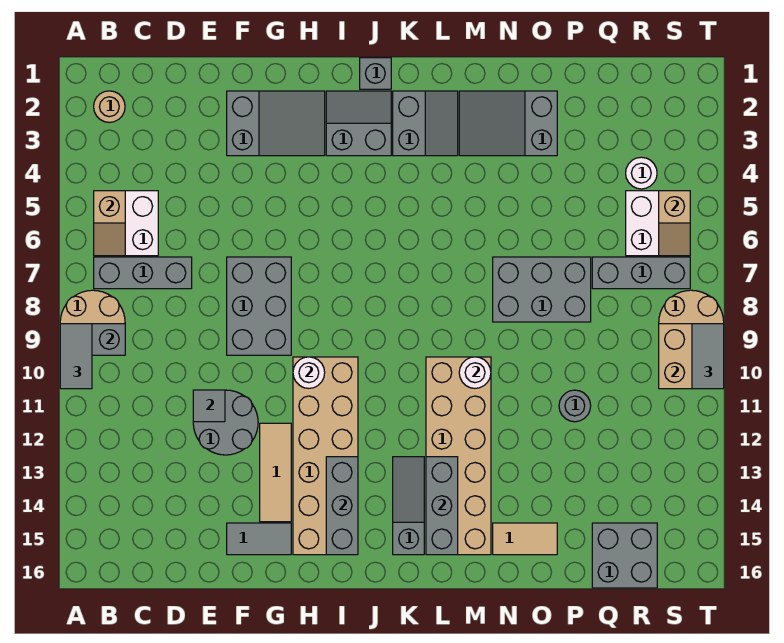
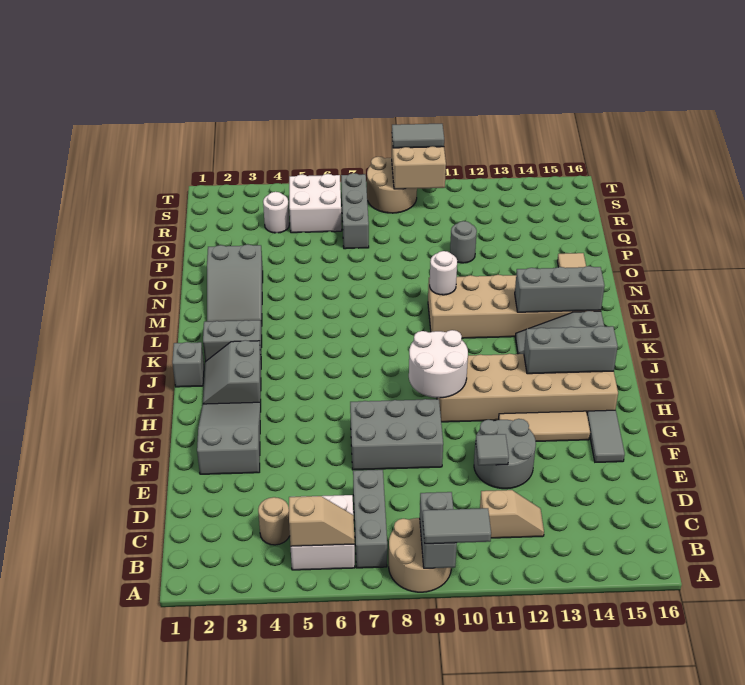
tan round brick B2 level 1 -> tan round brick C4 level 1
white round brick H10 level 2 -> white round brick H9:I10 level 2
grey brick N7:P8 level 1 -> none
grey brick Q15:R16 level 1 -> none
tan slope S5:S6 level 2 top 5 -> tan slope C11:C12 level 1 top 11

